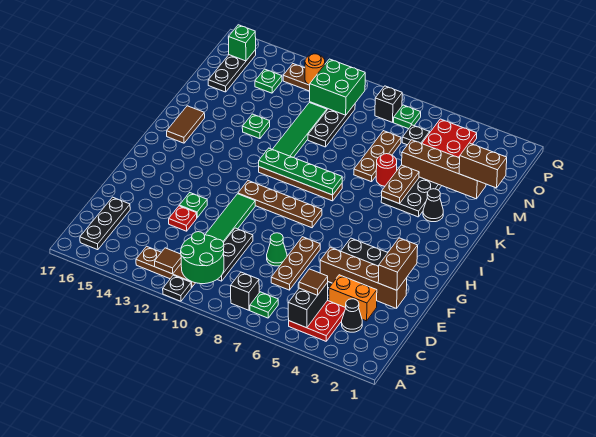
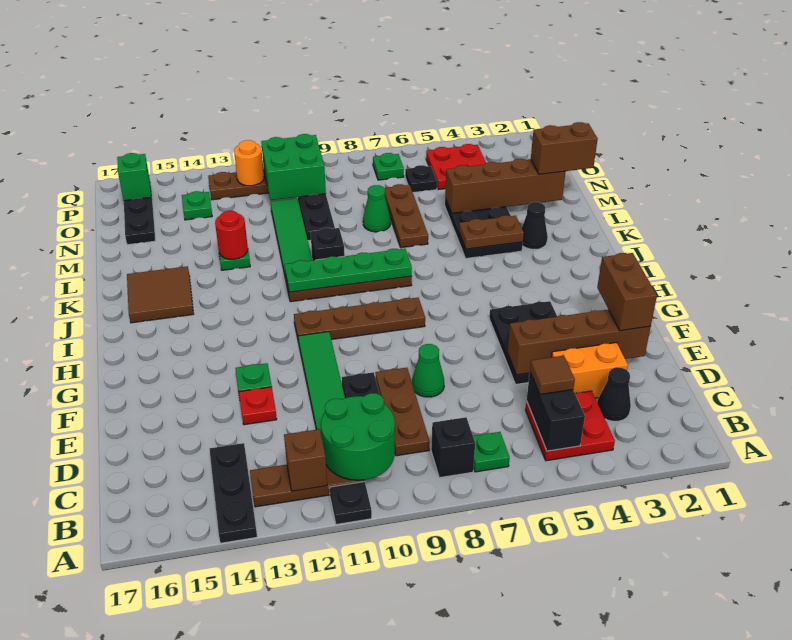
brown tile B12 level 2 -> brown brick B12 level 2
black plate B16:D16 level 1 -> black plate A14:C14 level 1
brown plate D7:F7 level 1 -> brown plate C9:E9 level 1
brown tile J16:K16 level 1 -> brown tile J15:K16 level 1
brown plate K5:L5 level 2 -> brown plate K4:K5 level 2
red round brick L6 level 1 -> red round brick L13 level 2
none -> green cone M8 level 1
black brick P8 level 1 -> black brick K10 level 1

